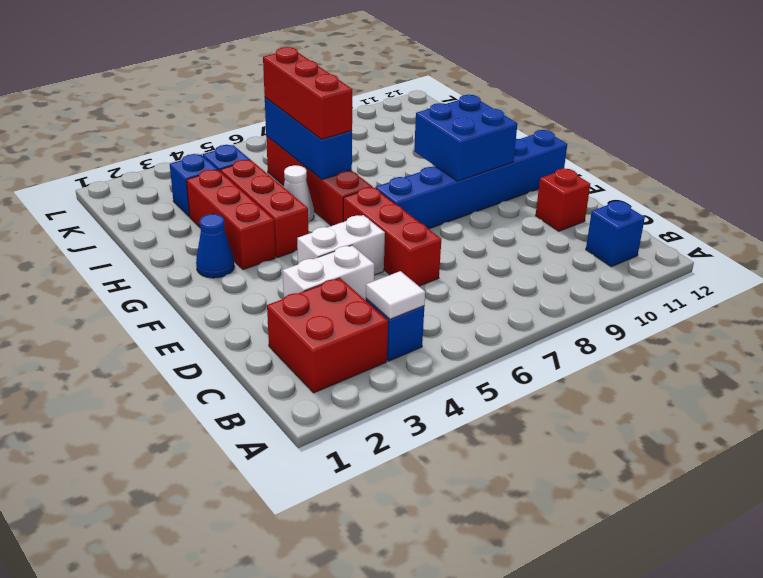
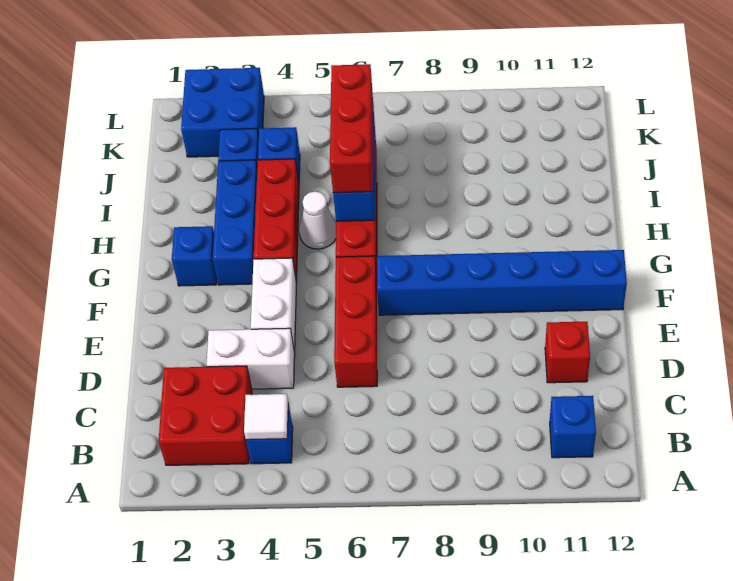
white brick E4:E5 level 1 -> white brick E4:F4 level 1
blue brick F9:G10 level 2 -> blue brick K2:L3 level 1
blue cone G2 level 1 -> blue brick G2 level 1
red brick G3:I3 level 1 -> blue brick G3:I3 level 1

